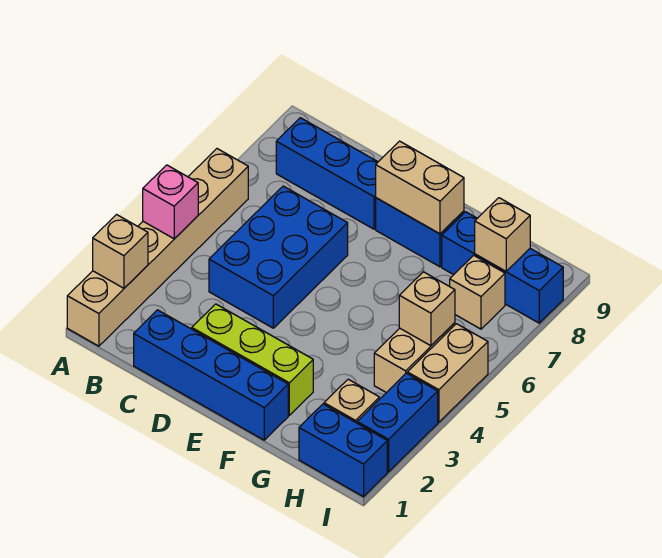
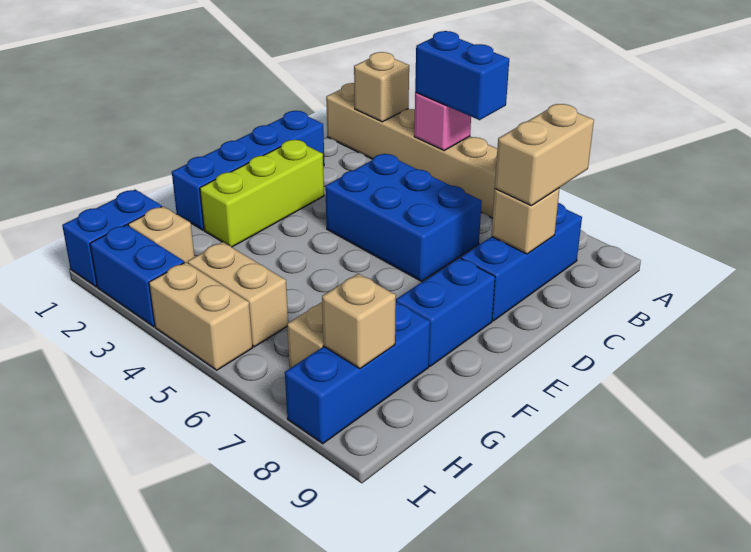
none -> blue brick A4:A5 level 3
tan brick E8:F8 level 2 -> tan brick B8:C8 level 3
tan brick H5 level 2 -> tan brick C8 level 2

